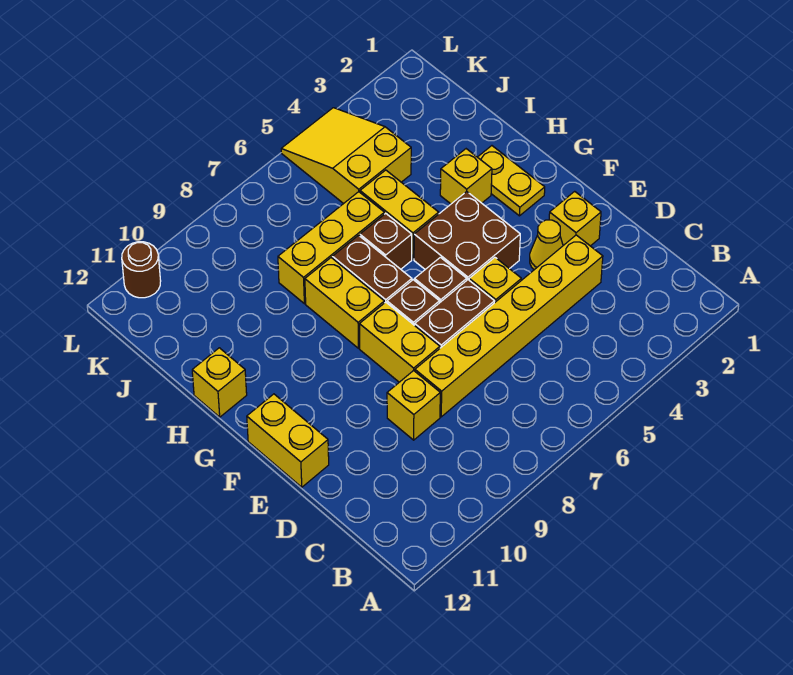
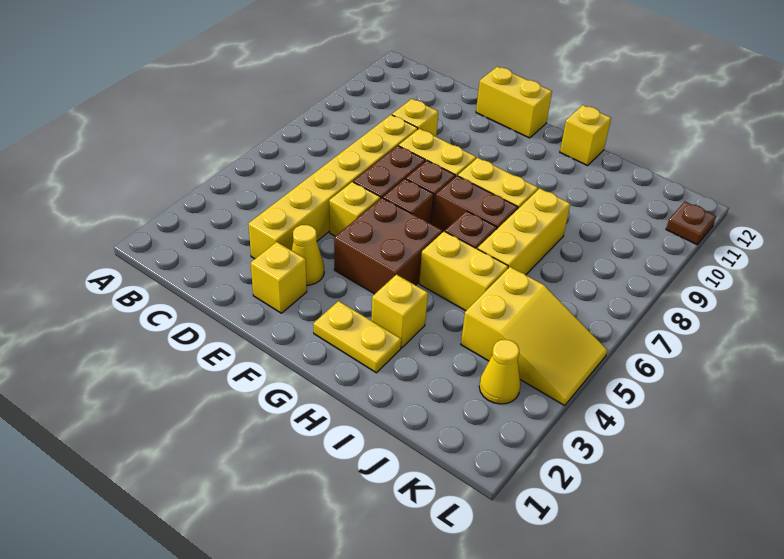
none -> yellow cone K3 level 1
brown round brick L11 level 1 -> brown plate L11 level 1

